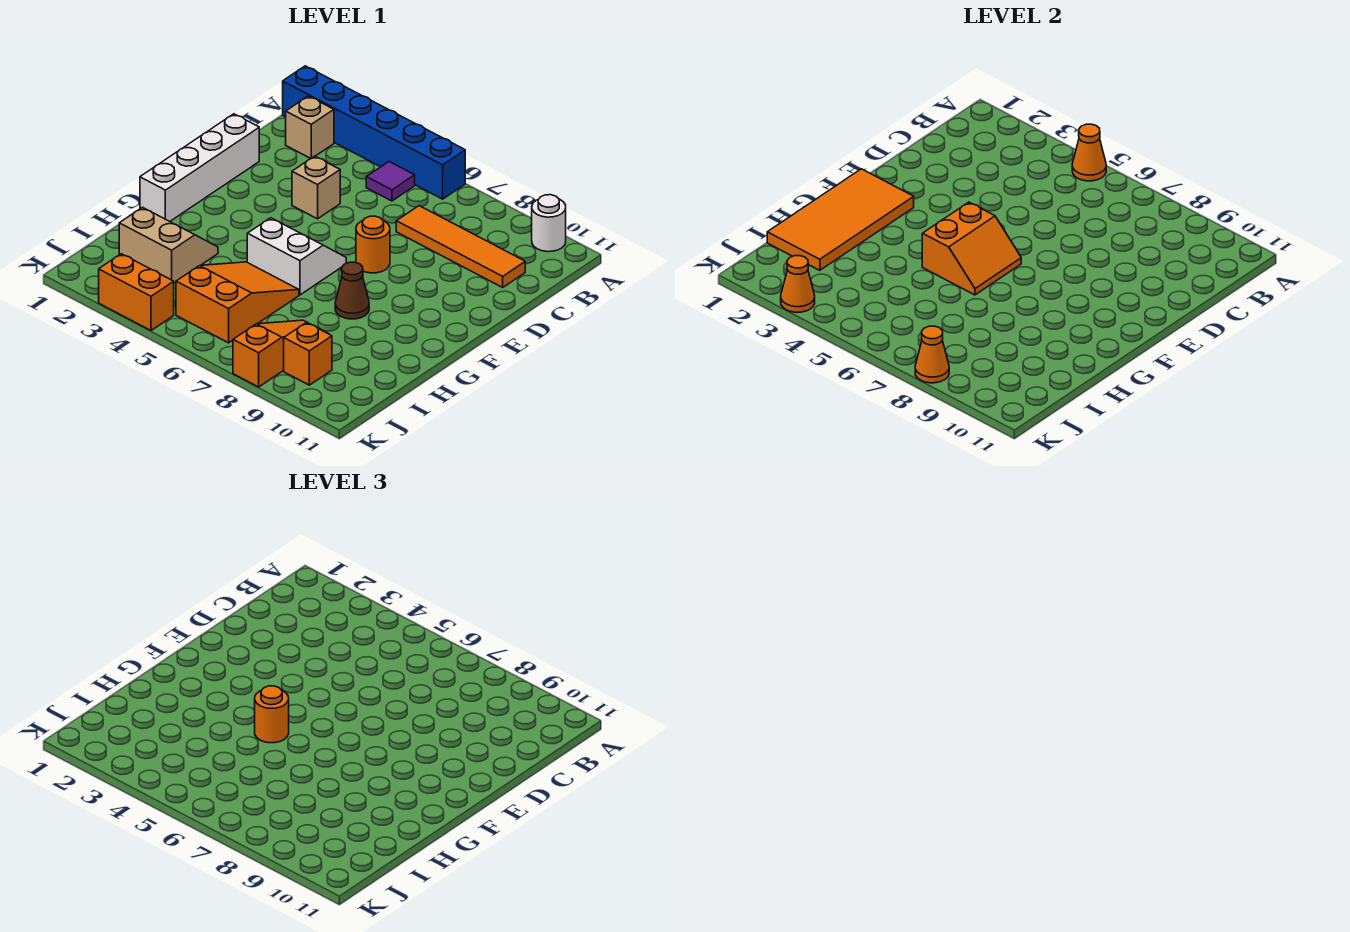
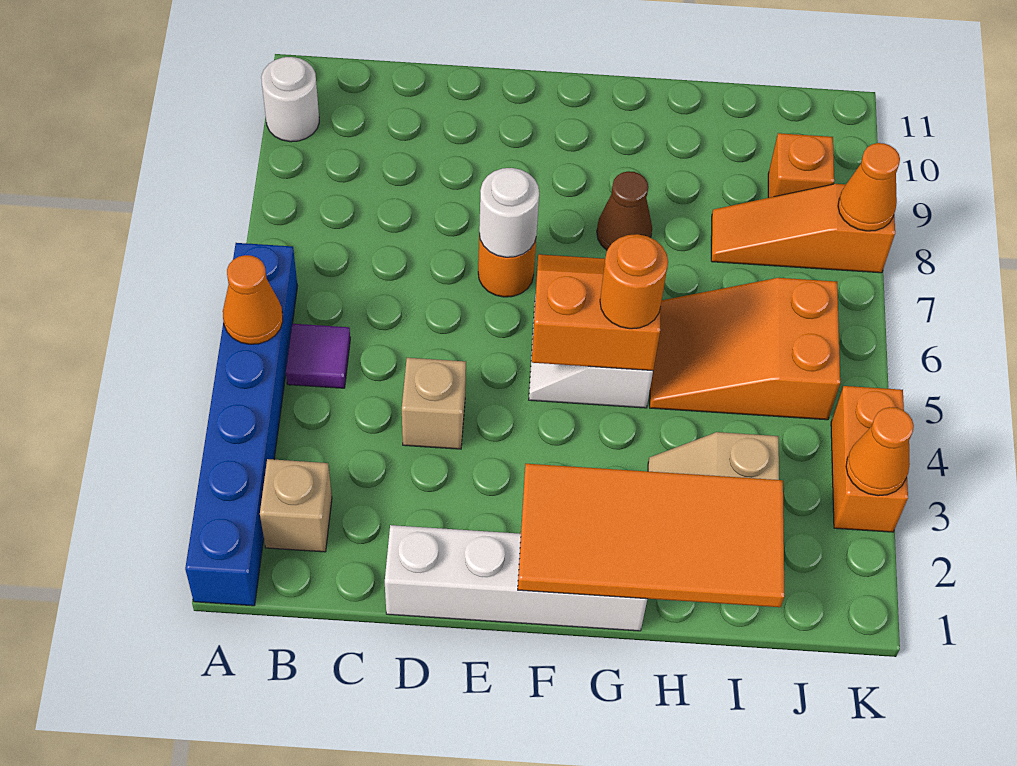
orange tile C7:C10 level 1 -> none
none -> white round brick E7 level 2

